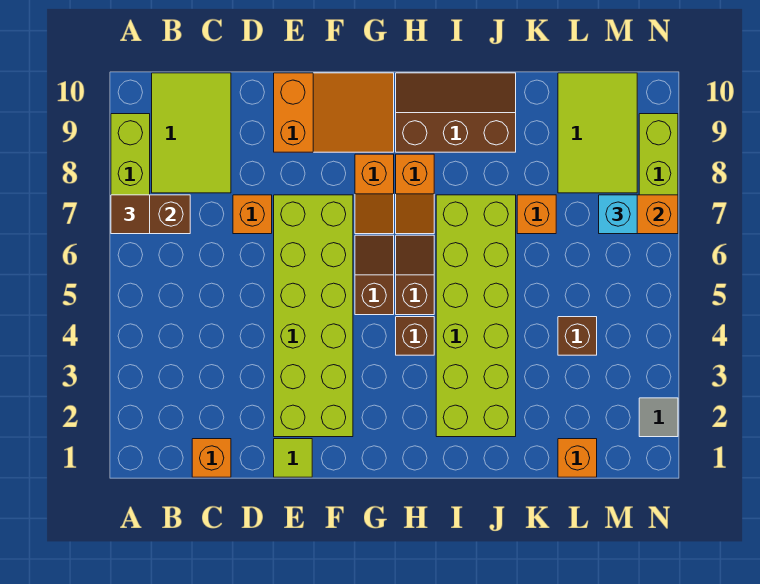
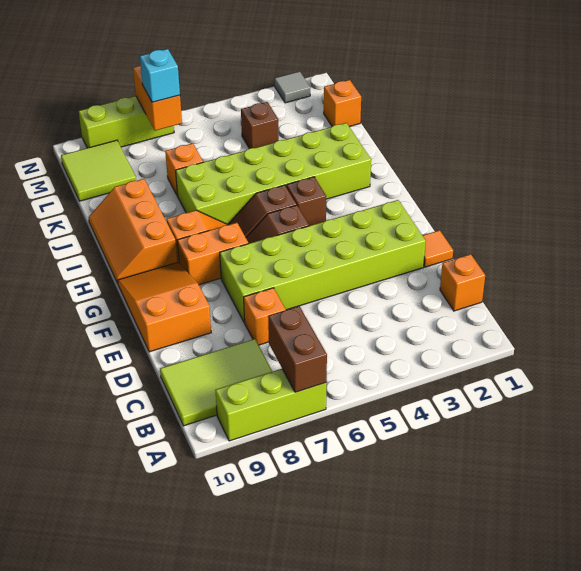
brown tile A7 level 3 -> none
lime tile E1 level 1 -> orange tile E1 level 1
orange slope G7:G8 level 1 top 8 -> orange brick G7:G8 level 1
brown slope H9:J10 level 1 top 9 -> orange slope H9:J10 level 1 top 9
lime tile L8:M10 level 1 -> lime tile L9:M10 level 1

